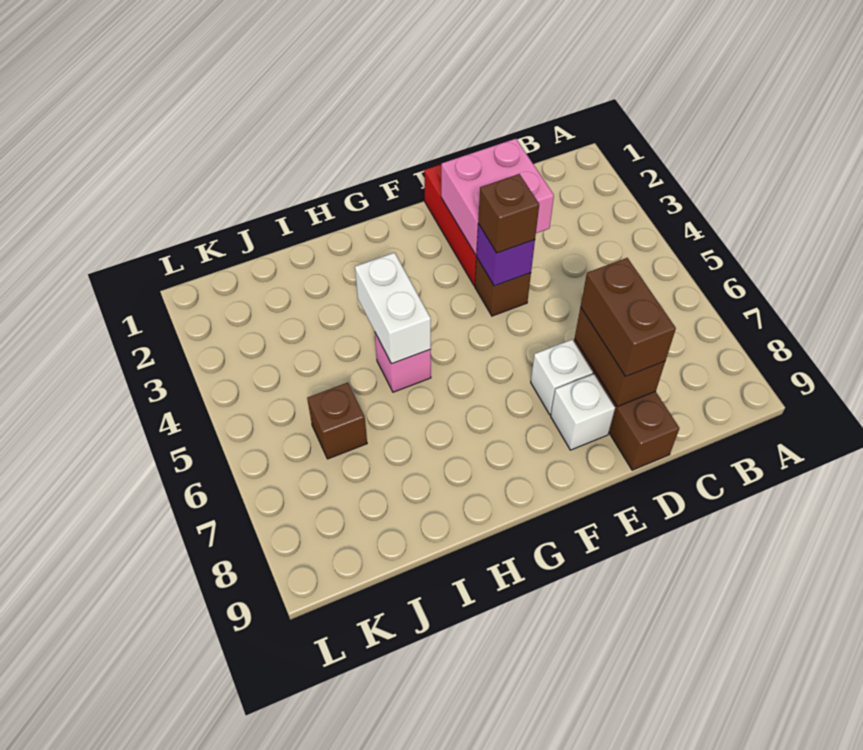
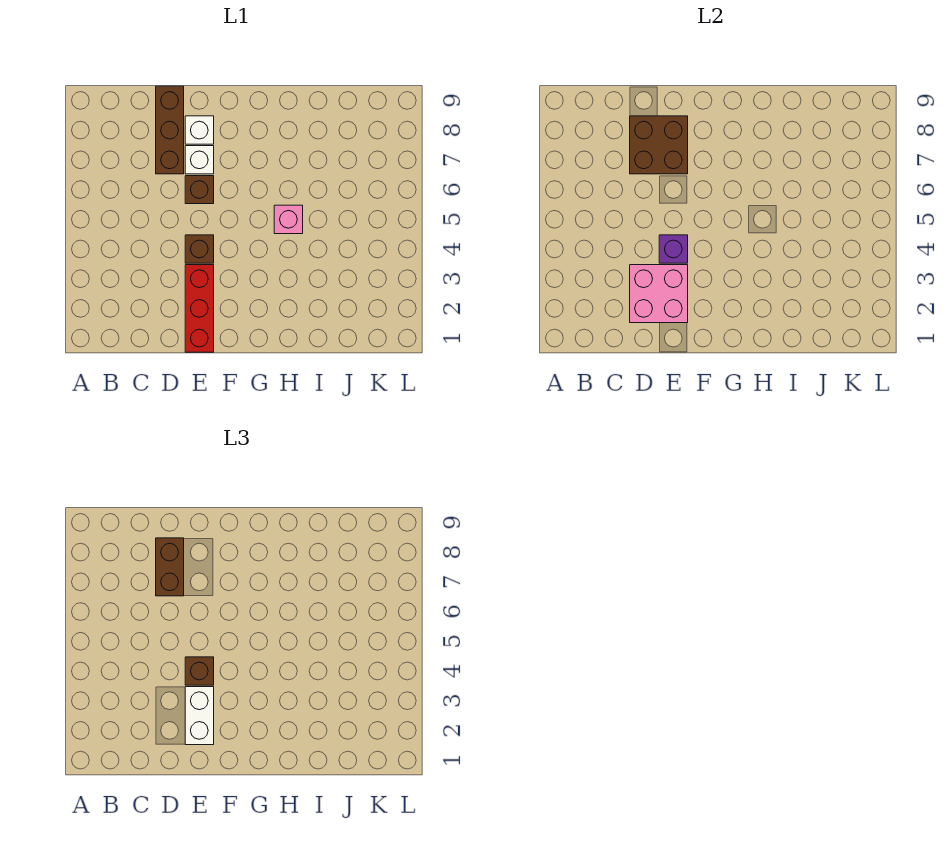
brown brick D7:D8 level 2 -> brown brick D7:E8 level 2
white brick H4:H5 level 2 -> white brick E2:E3 level 3
brown brick J6 level 1 -> brown brick E6 level 1

